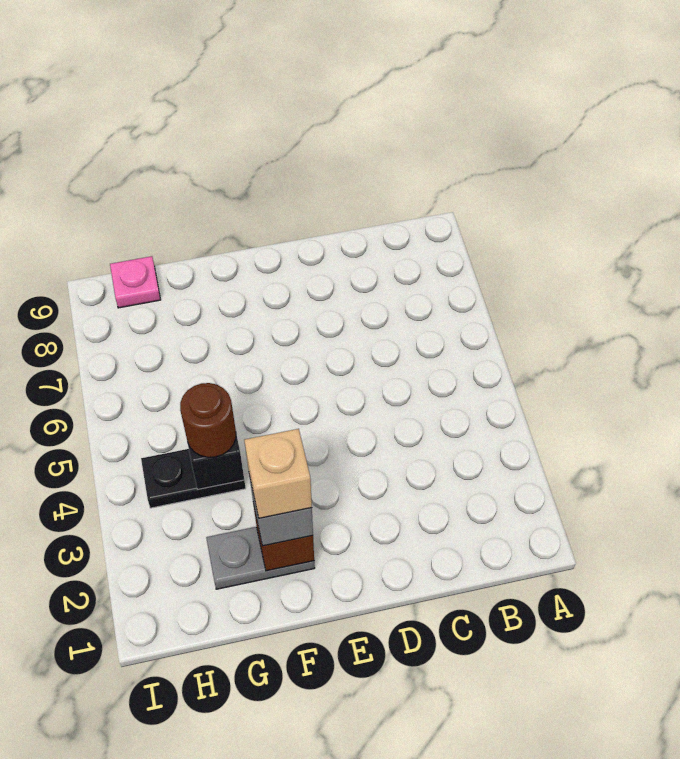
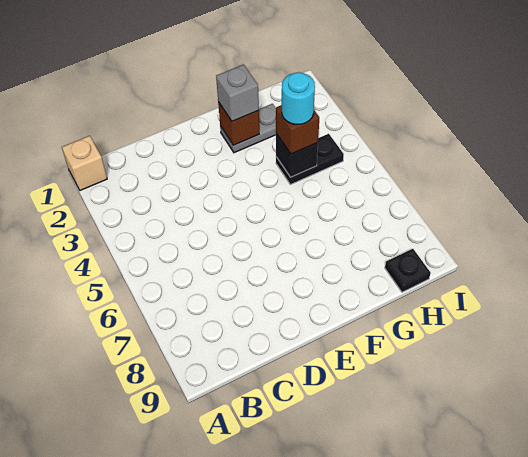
tan brick F2 level 4 -> tan brick A1 level 1
brown round brick G4 level 3 -> brown brick G4 level 3
none -> cyan round brick G4 level 4
pink plate H9 level 1 -> black plate H9 level 1

